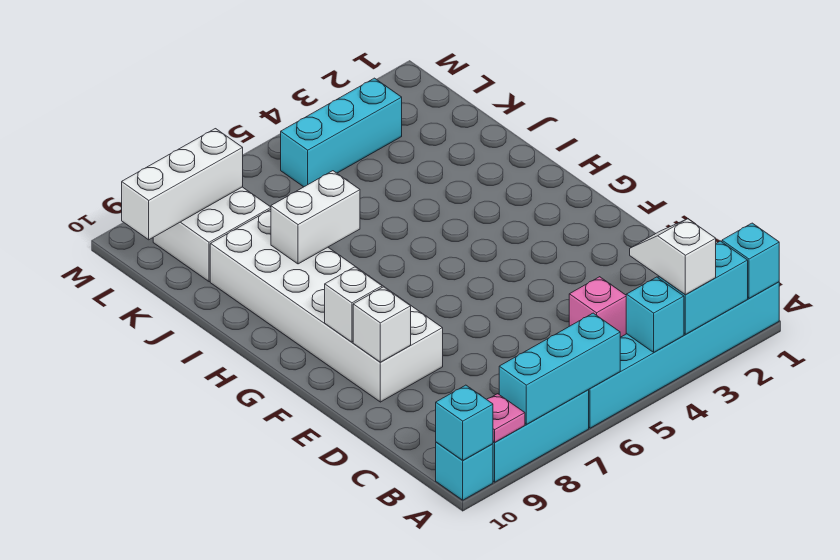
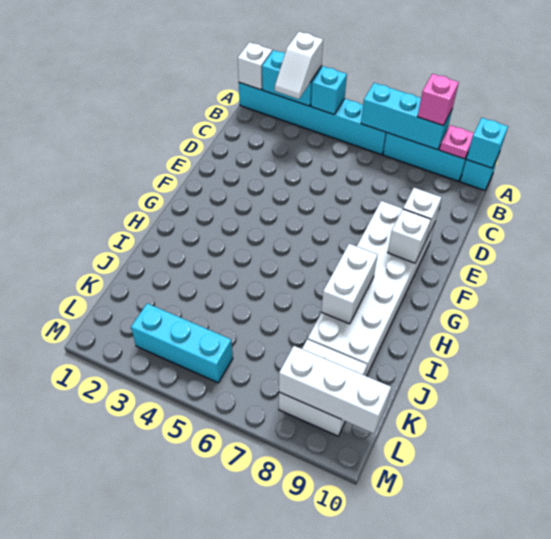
cyan brick A1 level 2 -> white brick A1 level 2
pink brick C4 level 1 -> pink brick A8 level 3
white brick I7:I8 level 2 -> white brick H8:I8 level 2

